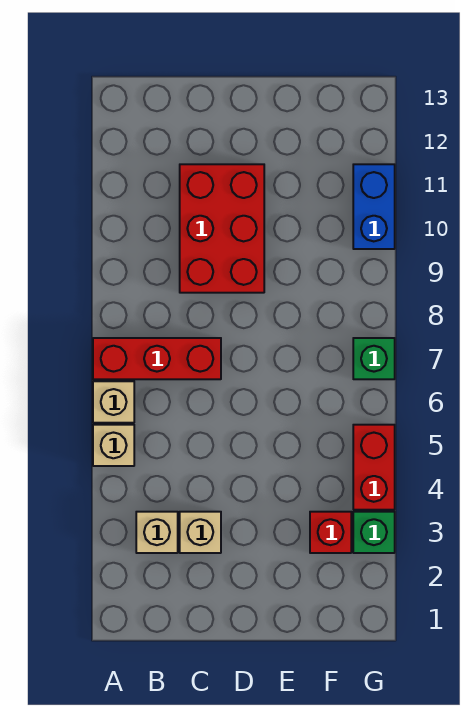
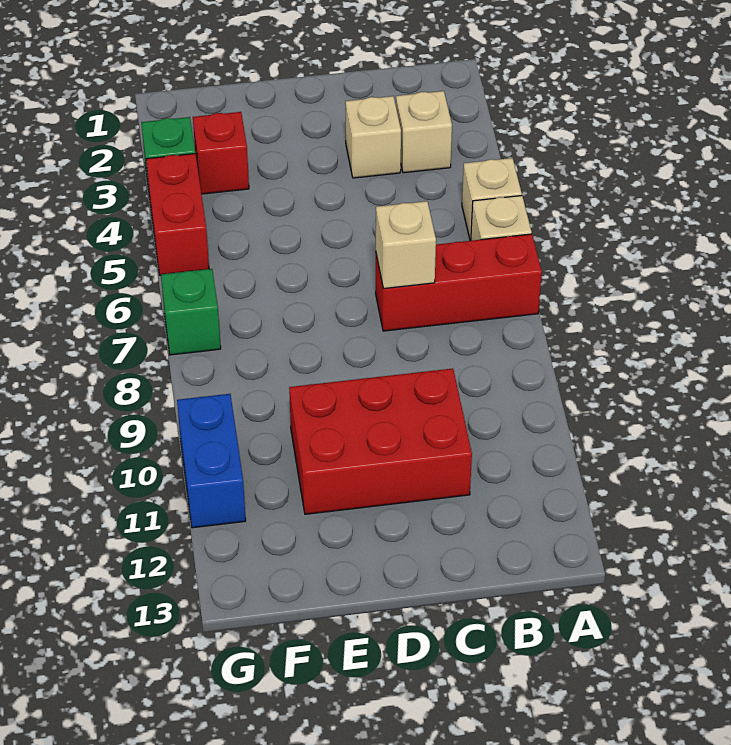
none -> tan brick C7 level 2
red brick C9:D11 level 1 -> red brick C10:E11 level 1

